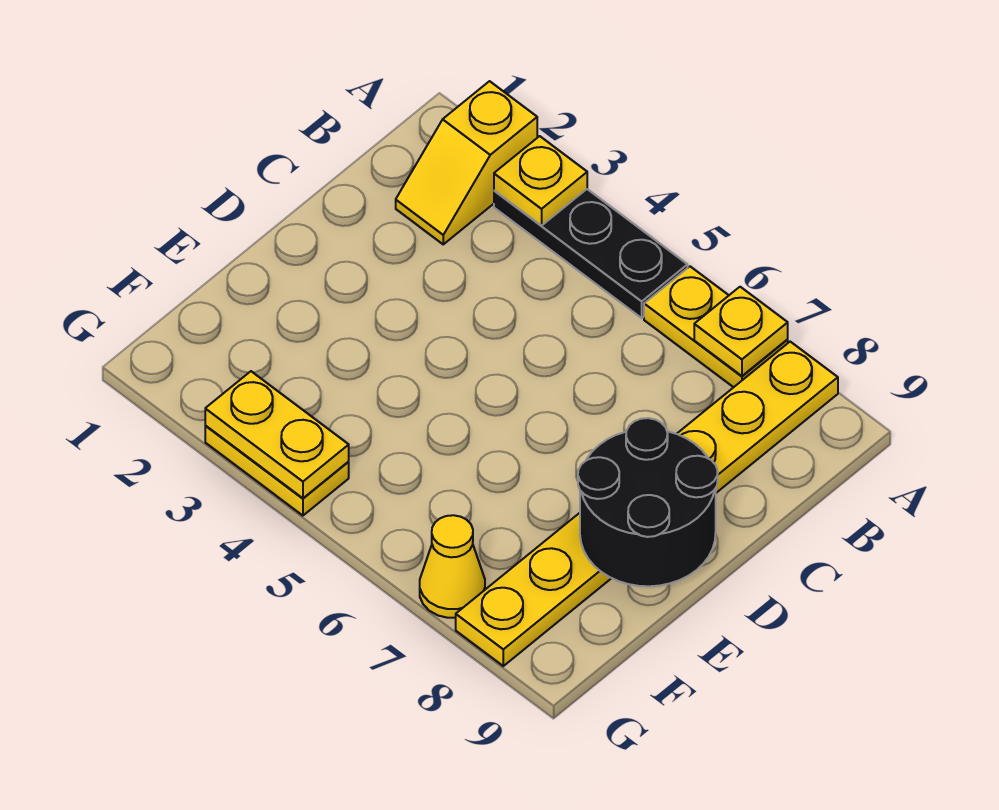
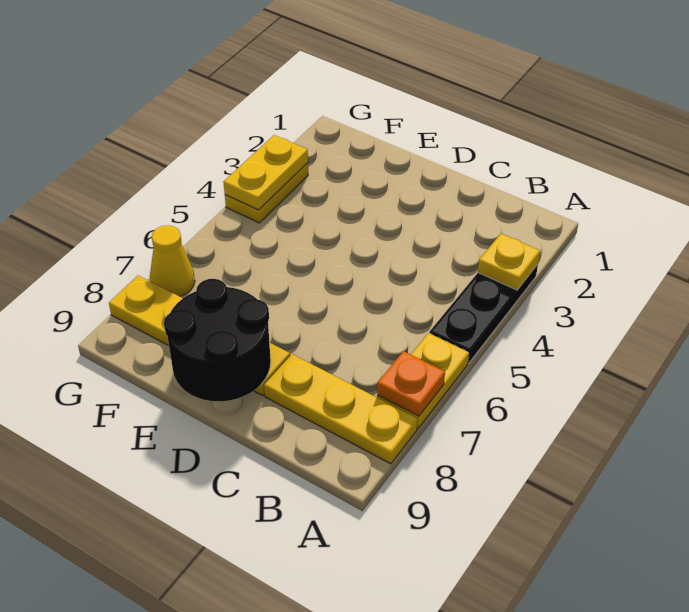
yellow slope A2:B2 level 1 top A -> none
yellow plate A7 level 2 -> orange plate A7 level 2

